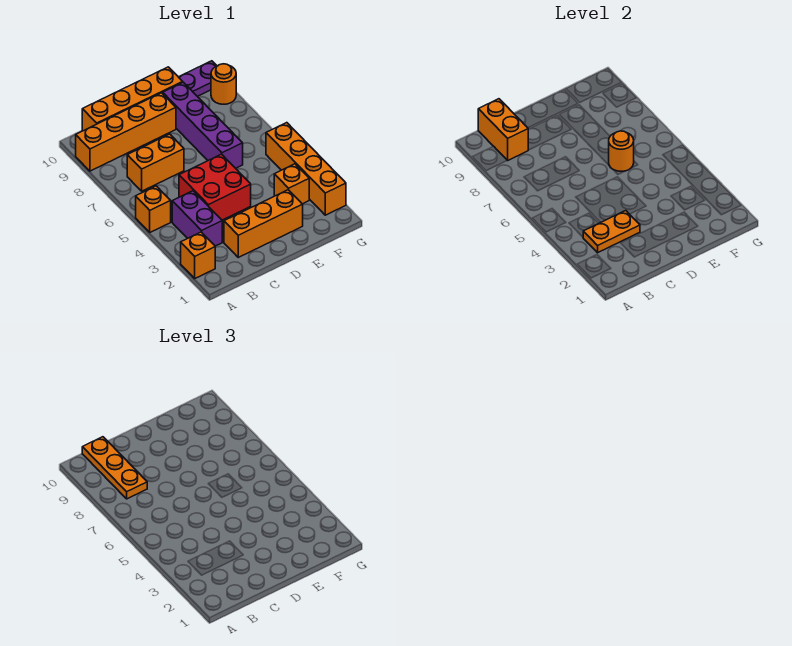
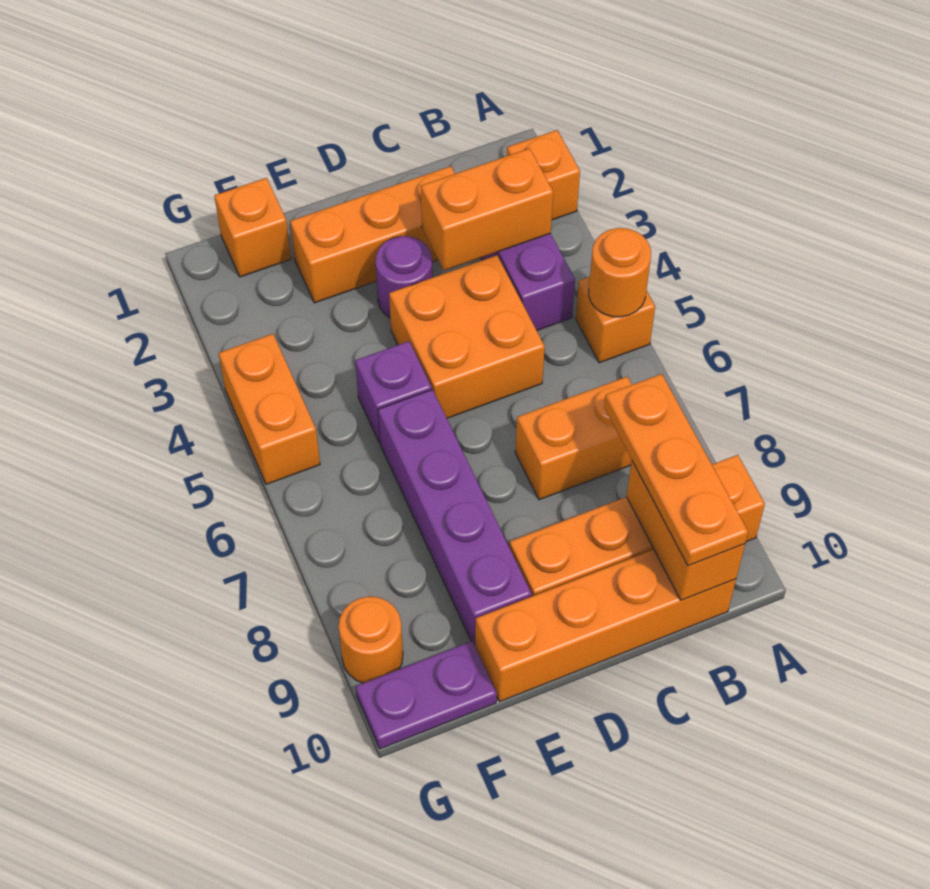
orange plate B3:C3 level 2 -> orange brick B3:C3 level 2
red brick C4:D5 level 1 -> orange brick C4:D5 level 1
none -> purple round brick D3 level 1
none -> purple brick E5 level 1
orange round brick E6 level 2 -> orange round brick A5 level 2
orange brick F3 level 1 -> orange brick F1 level 1
orange brick G2:G5 level 1 -> orange brick G4:G5 level 1

